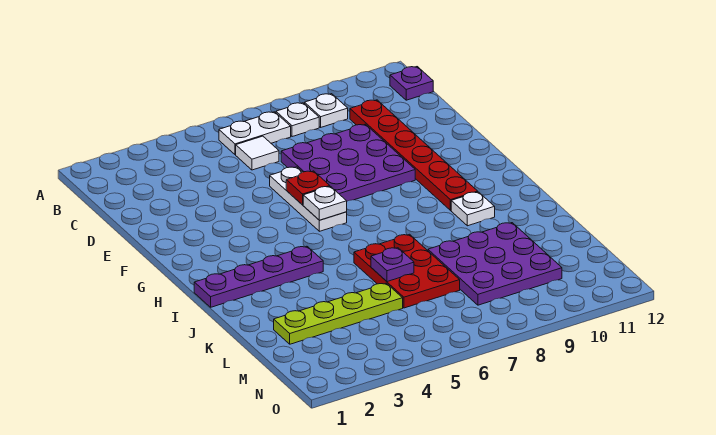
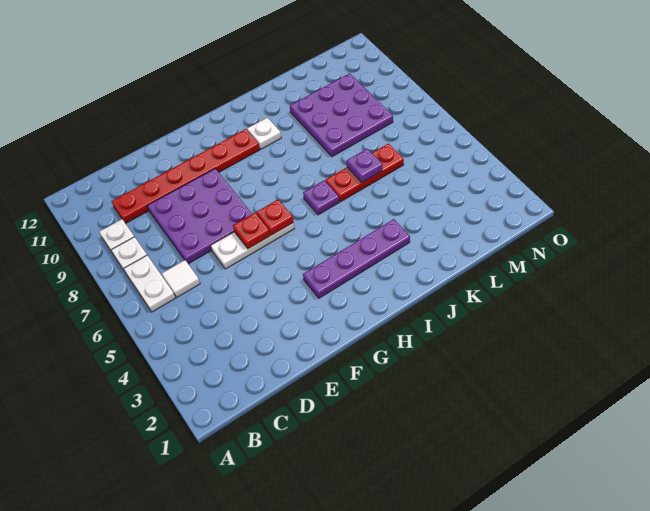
purple plate B12 level 1 -> purple plate I6 level 1
white plate G6 level 2 -> red plate G6 level 2
purple plate I1:I4 level 1 -> purple plate G3:J3 level 1
red plate J6:L7 level 1 -> red plate J6:L6 level 1
lime plate L2:L5 level 1 -> none

